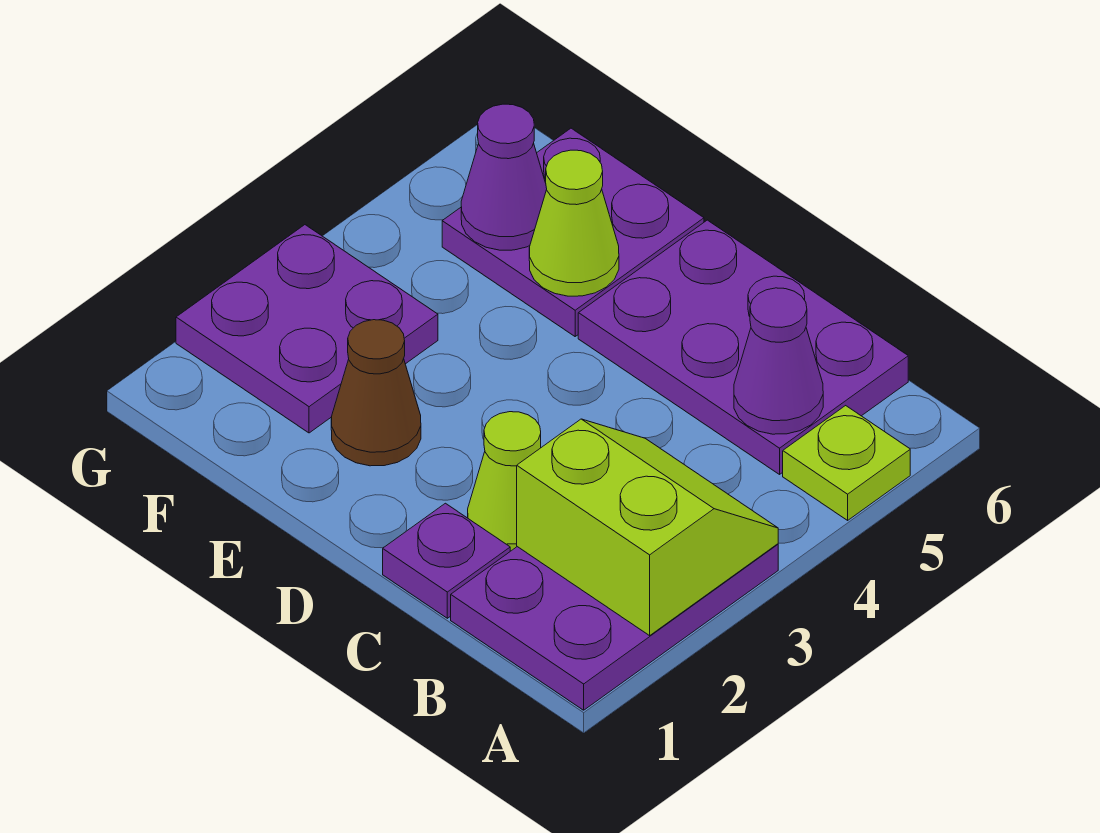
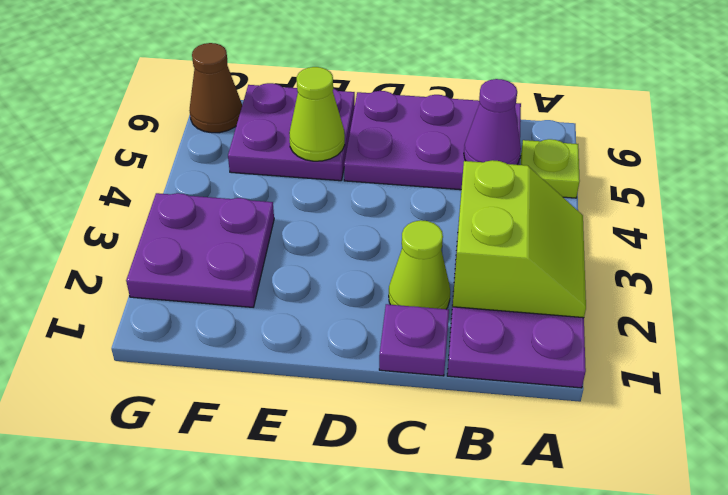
lime slope A2:B3 level 2 top 2 -> lime slope A2:B3 level 2 top B
brown cone E2 level 1 -> brown cone G6 level 1
purple cone F5 level 2 -> none

